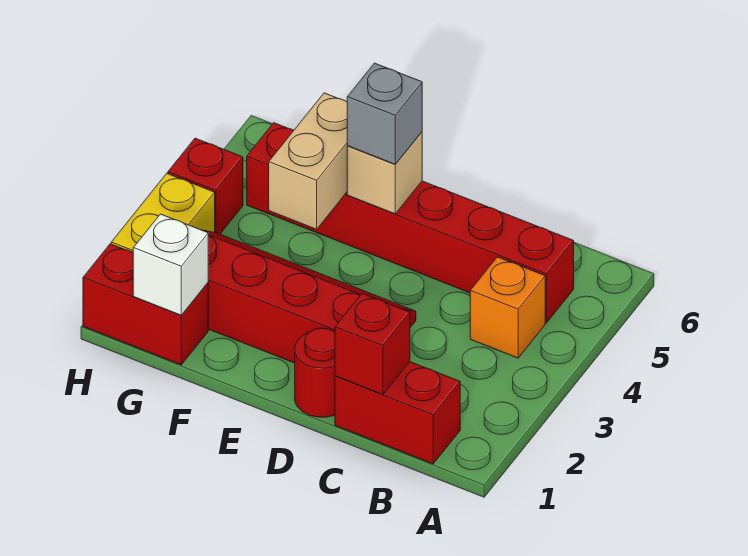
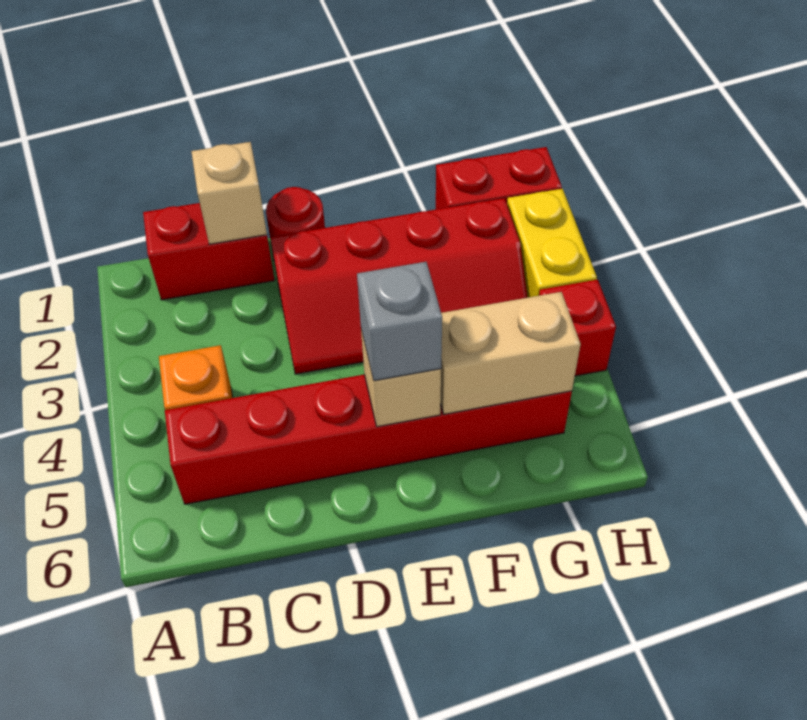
red brick C1 level 2 -> tan brick C1 level 2
tan brick F4:F5 level 2 -> tan brick F5:G5 level 2
white brick G1 level 2 -> none

